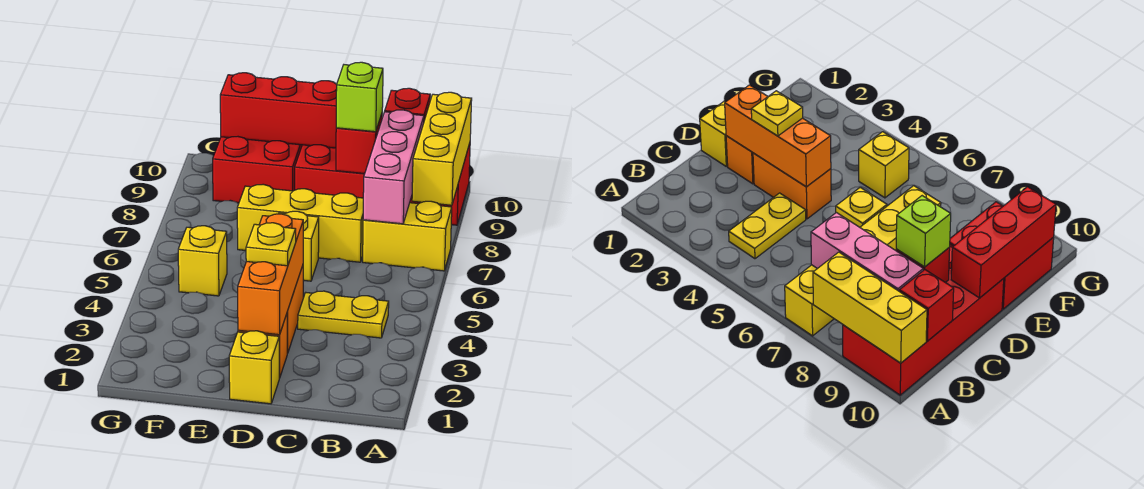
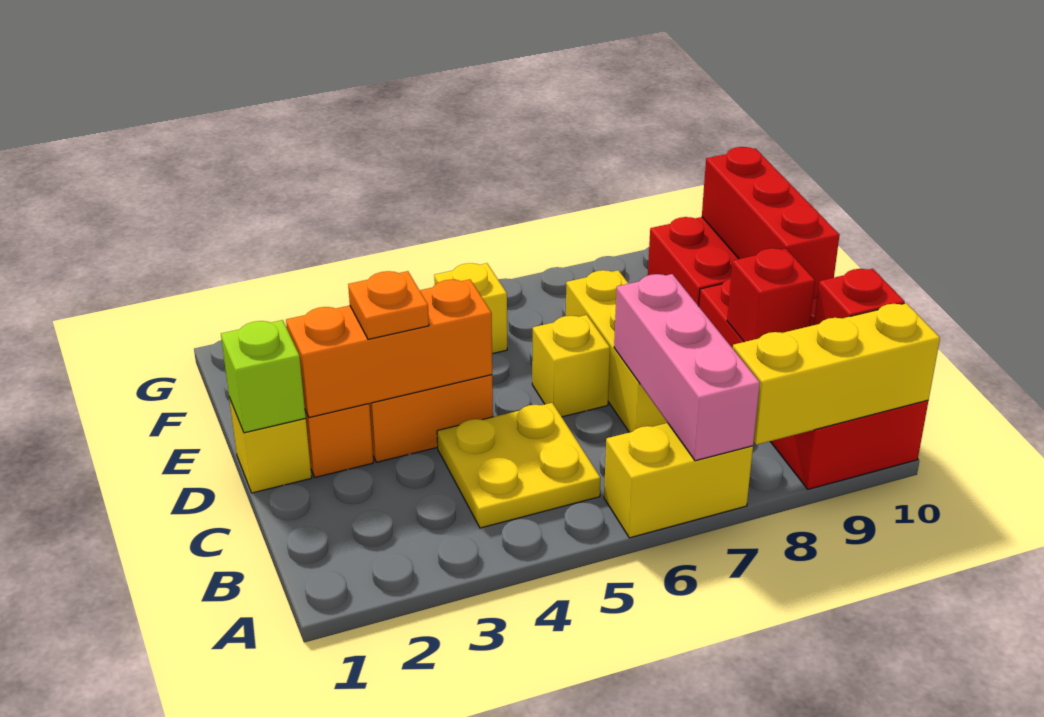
yellow brick A7:B7 level 1 -> yellow brick A6:A7 level 1
yellow plate B4:C4 level 1 -> yellow plate B4:C5 level 1
pink brick B7:B9 level 2 -> pink brick A7:C7 level 2
lime brick C9 level 3 -> lime brick D1 level 2
yellow plate D3 level 3 -> orange plate D3 level 3

